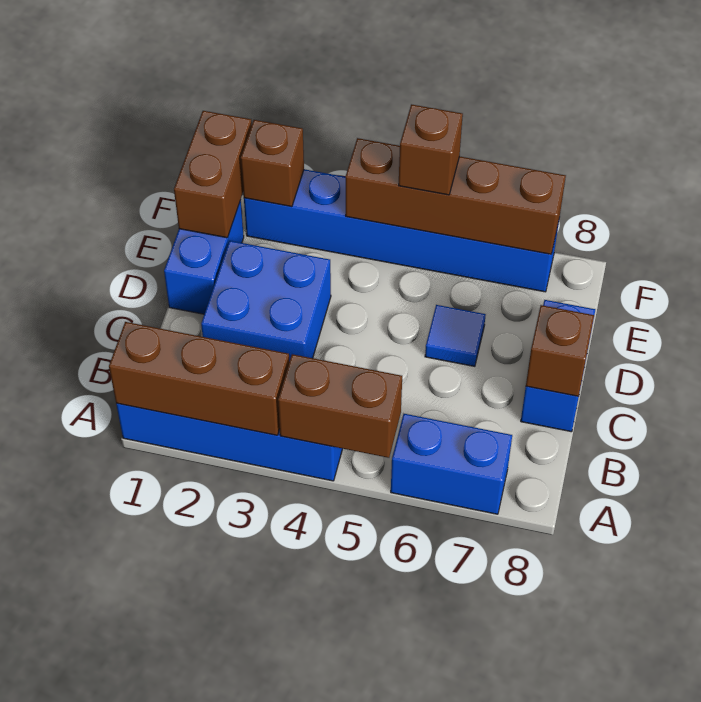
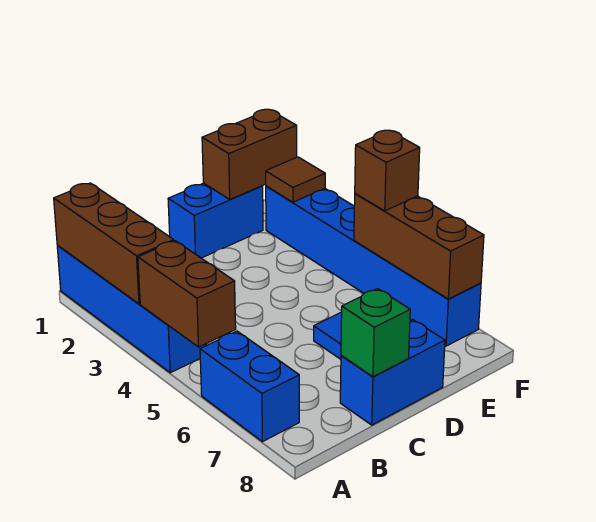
blue brick C2:D3 level 1 -> none
brown brick C8 level 2 -> green brick C8 level 2
brown brick F2 level 2 -> brown tile F2 level 2
brown brick F4:F7 level 2 -> brown brick F5:F7 level 2

